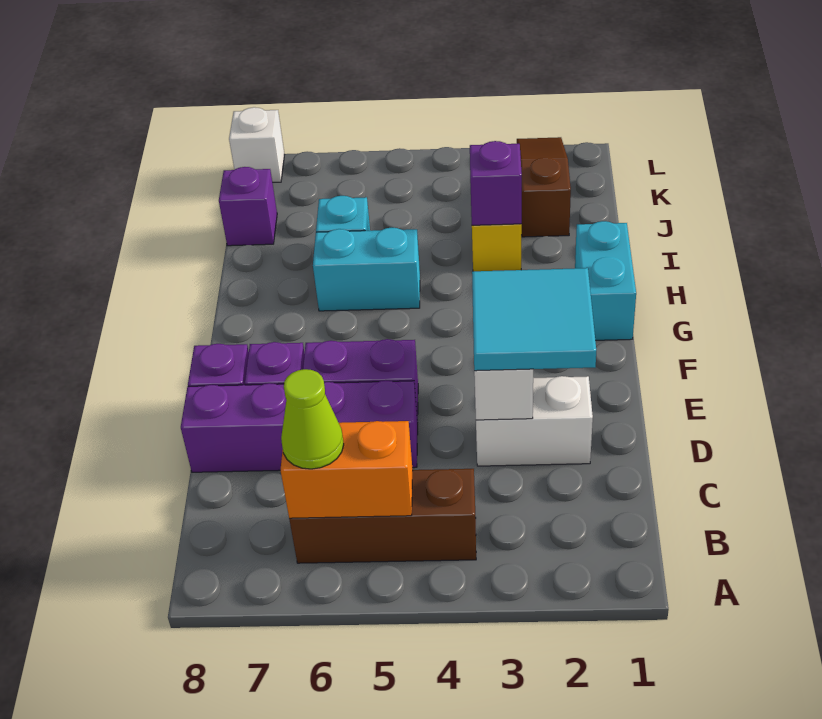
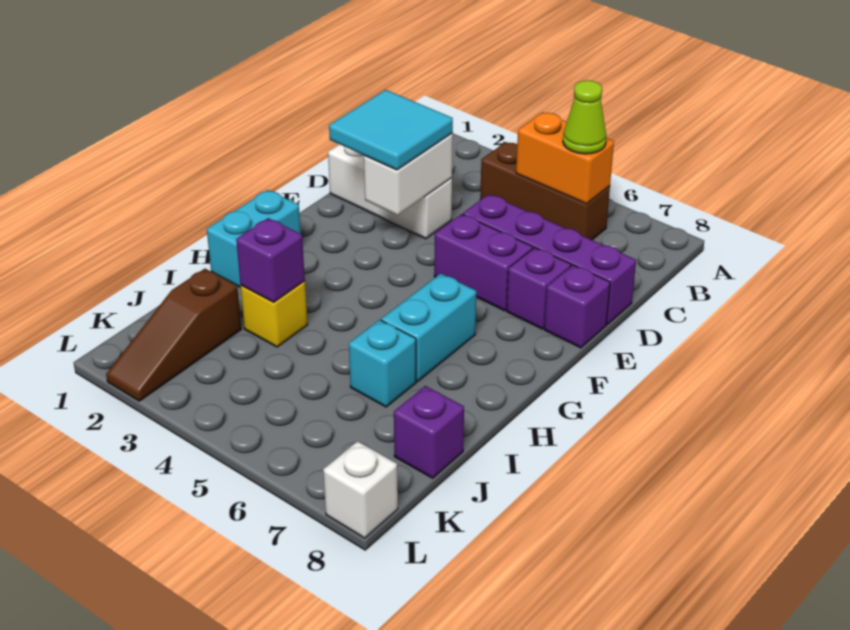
white brick D2:D3 level 1 -> white brick D1:D3 level 1
cyan brick H5:H6 level 1 -> cyan brick G6:H6 level 1

